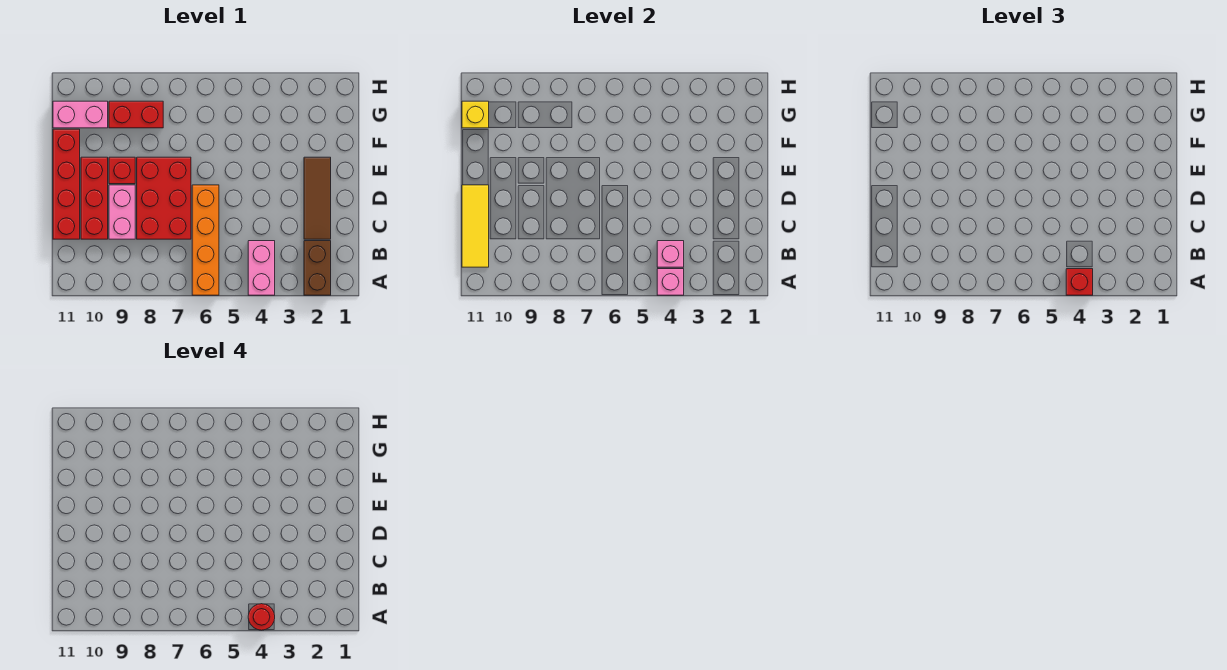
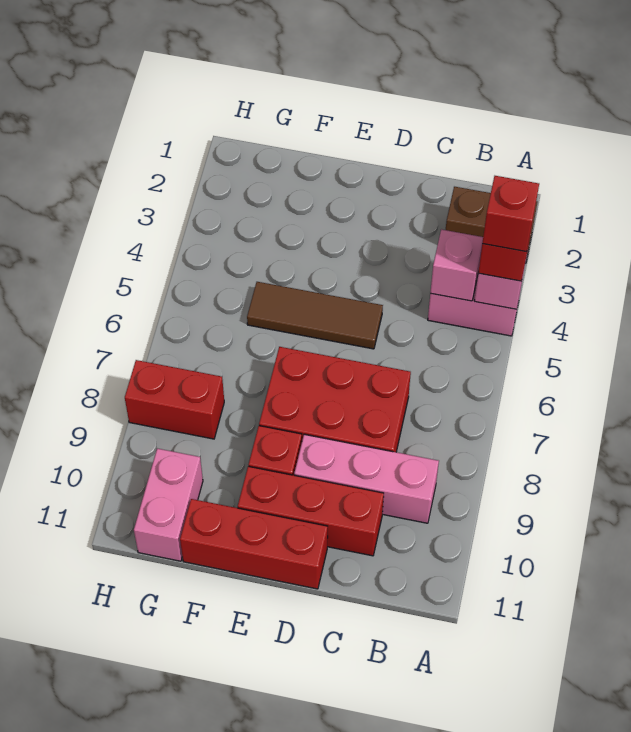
red round brick A4 level 4 -> red brick A4 level 4
orange brick A6:D6 level 1 -> none
yellow tile B11:D11 level 2 -> none
brown tile C2:E2 level 1 -> brown tile D5:F5 level 1
pink brick C9:D9 level 1 -> pink brick B9:D9 level 1
red brick C11:F11 level 1 -> red brick D11:F11 level 1
red brick G8:G9 level 1 -> red brick G8:H8 level 1
yellow brick G11 level 2 -> none

